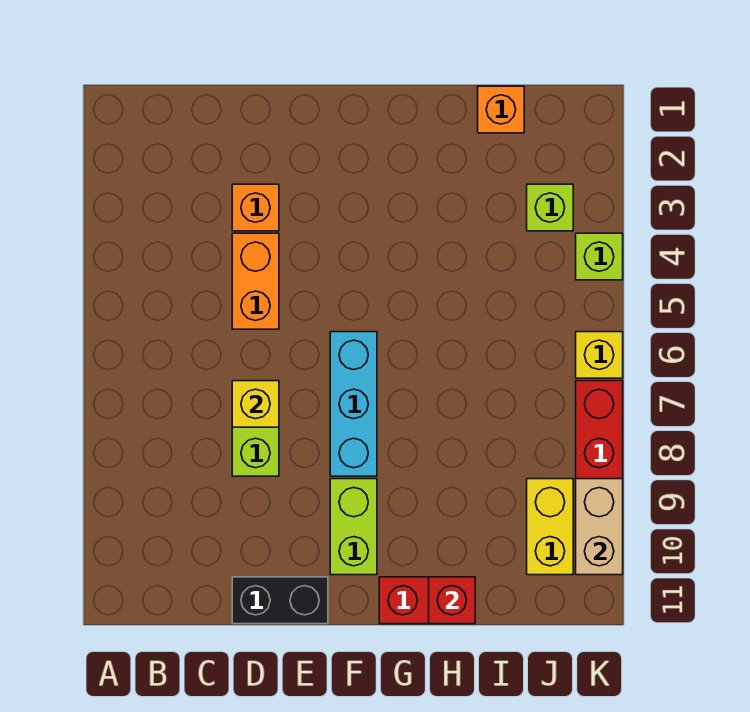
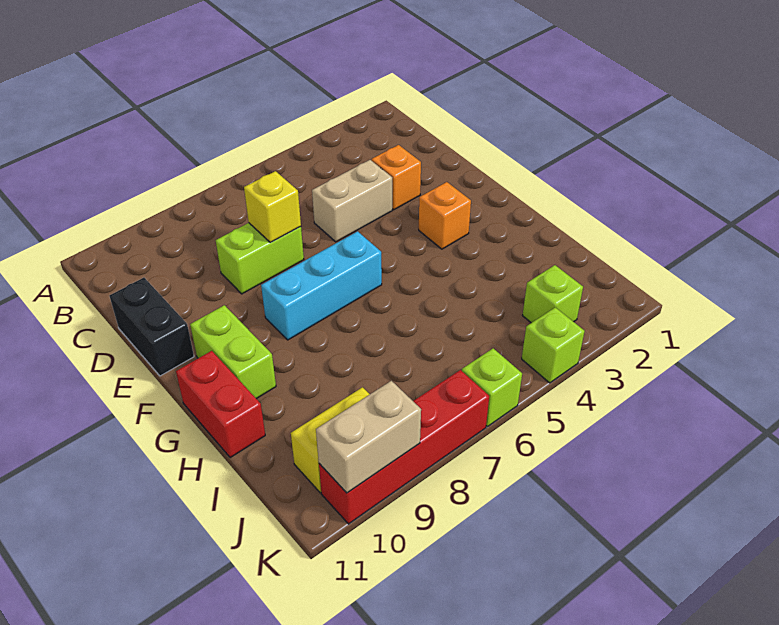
orange brick D4:D5 level 1 -> tan brick D4:D5 level 1
lime brick F9:F10 level 1 -> lime brick F10:G10 level 1
red brick H11 level 2 -> none
orange brick I1 level 1 -> orange brick F3 level 1
yellow brick K6 level 1 -> lime brick K6 level 1

